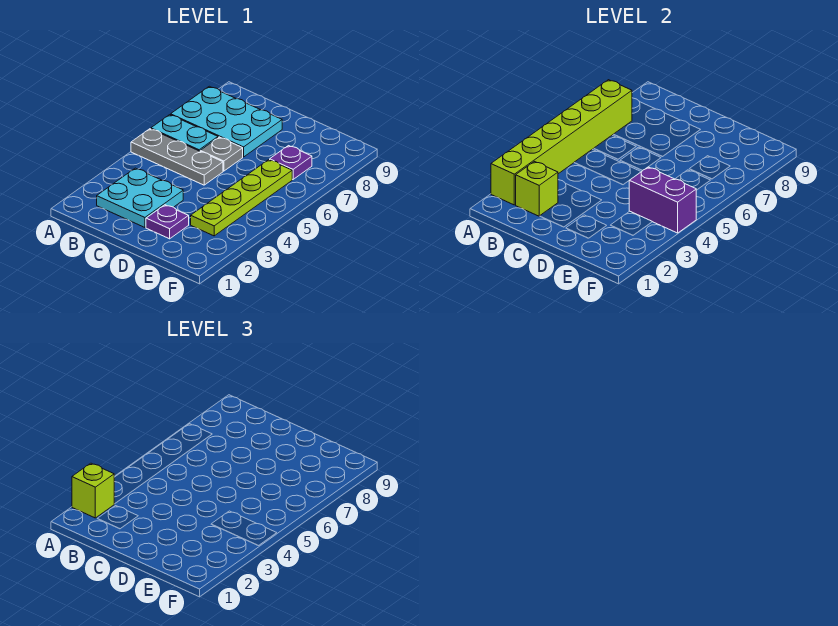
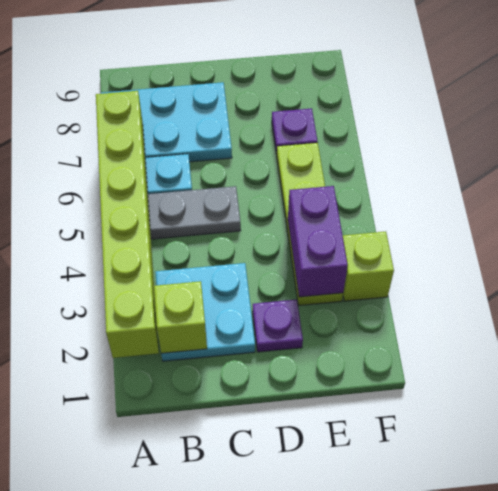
lime brick A2 level 3 -> lime brick F3 level 1
grey plate C6 level 1 -> none
purple brick E4:F4 level 2 -> purple brick E3:E4 level 2

